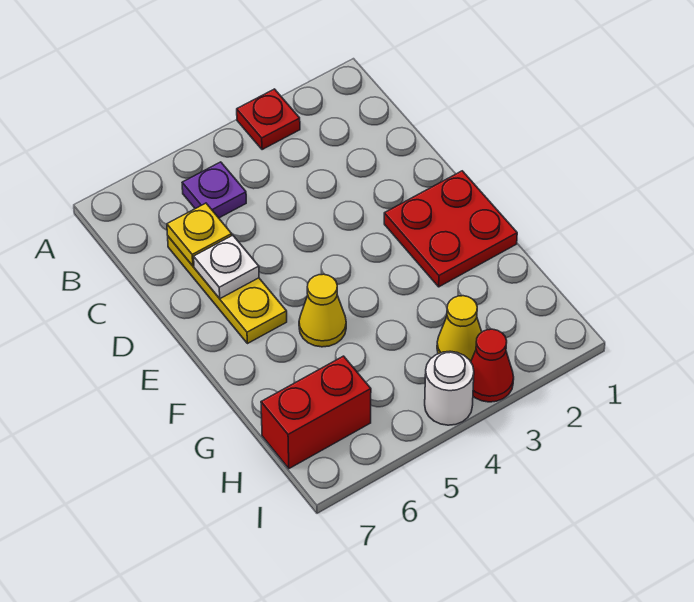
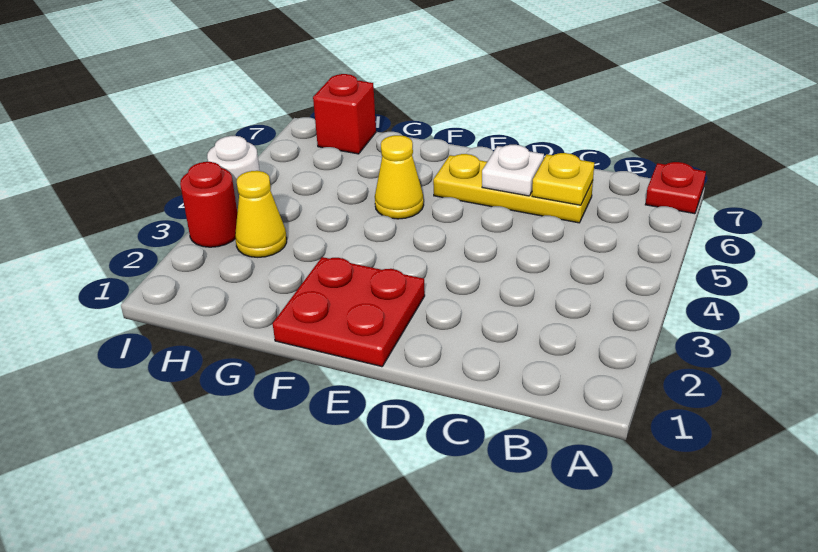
red plate A3 level 1 -> red plate A7 level 1
purple plate B5 level 1 -> none
red brick H6:H7 level 1 -> red brick H7 level 1
red cone I3 level 1 -> red round brick I3 level 1

